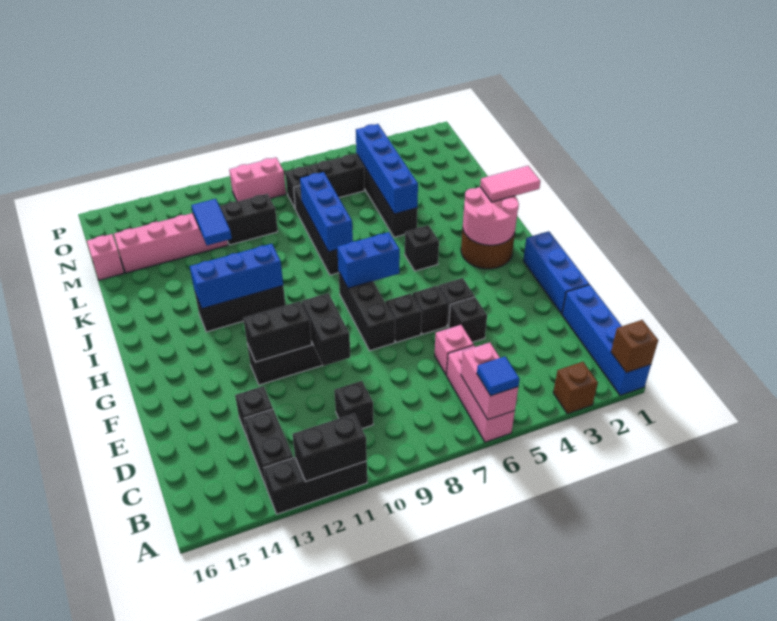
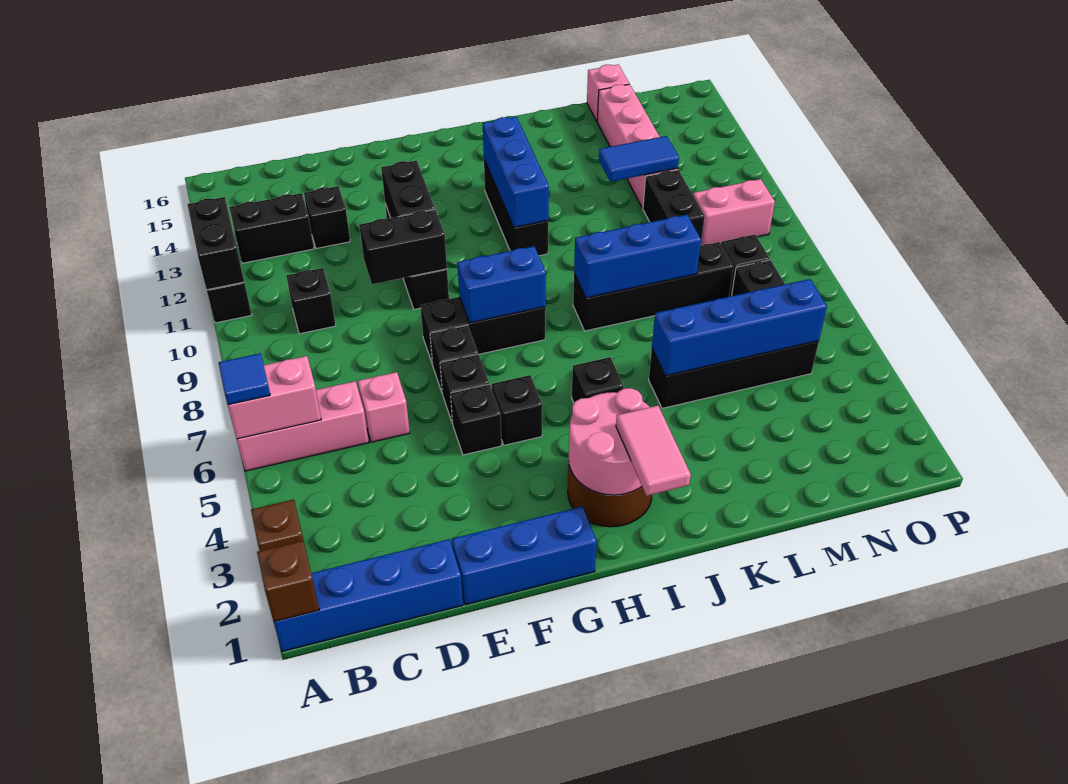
black brick E5 level 1 -> black brick G5 level 1
blue brick H7:H8 level 2 -> blue brick G8:H8 level 2
pink brick O9:O10 level 1 -> pink brick N10:O10 level 1

